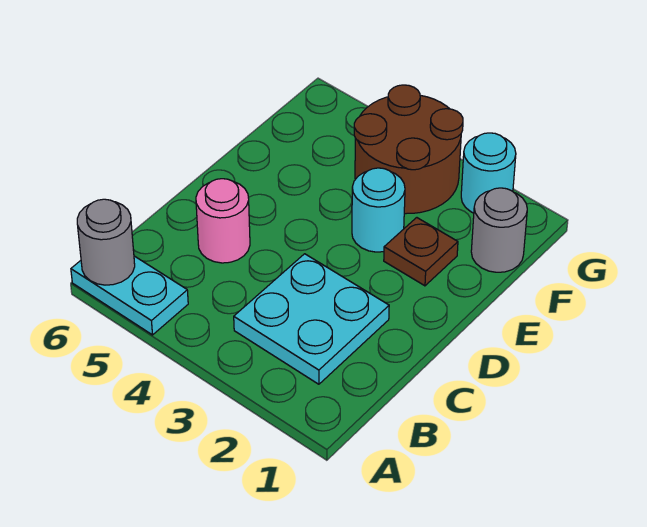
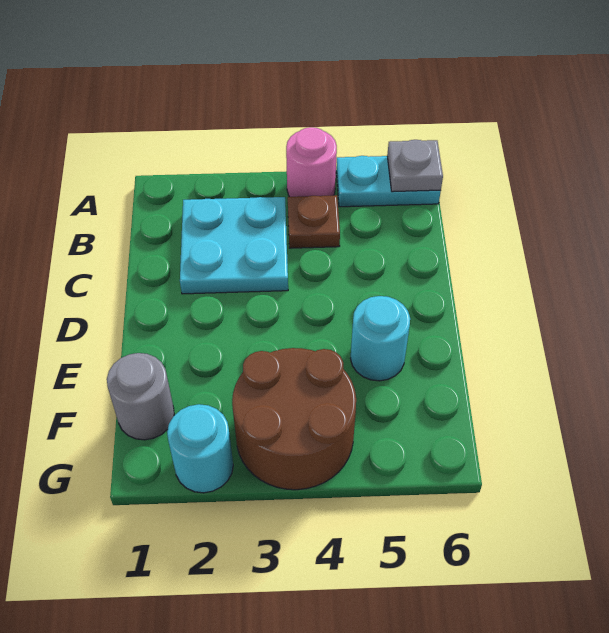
grey round brick A6 level 2 -> grey plate A6 level 2
pink round brick C5 level 1 -> pink round brick A4 level 1
brown plate E2 level 1 -> brown plate B4 level 1
cyan round brick E3 level 1 -> cyan round brick E5 level 1

